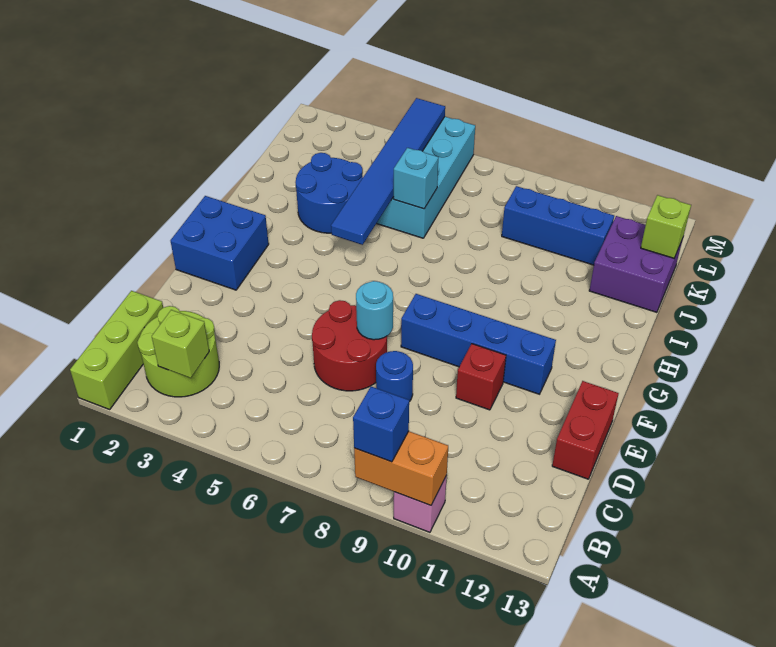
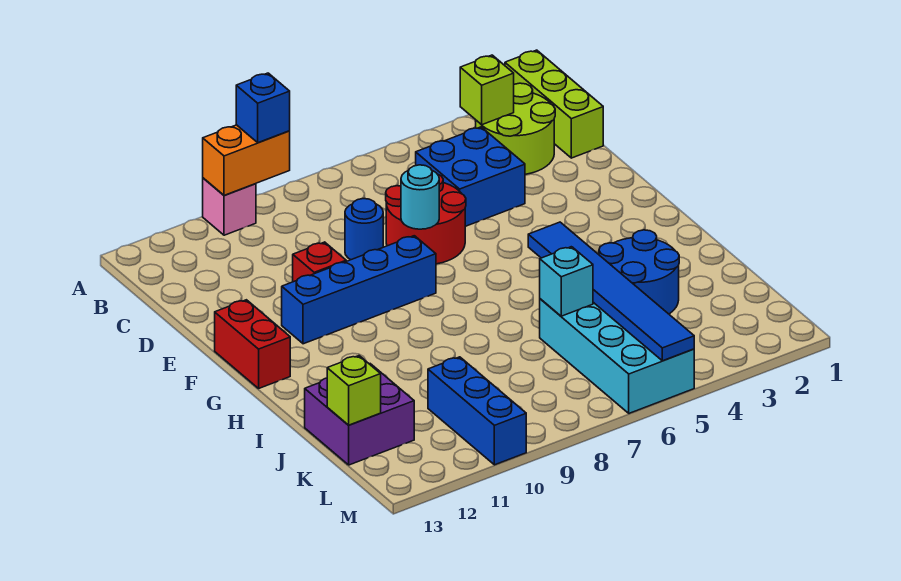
red brick D13:E13 level 1 -> red brick F13:G13 level 1
blue brick F1:G2 level 1 -> blue brick C4:D5 level 1
blue brick K9:K11 level 1 -> blue brick K10:M10 level 1

